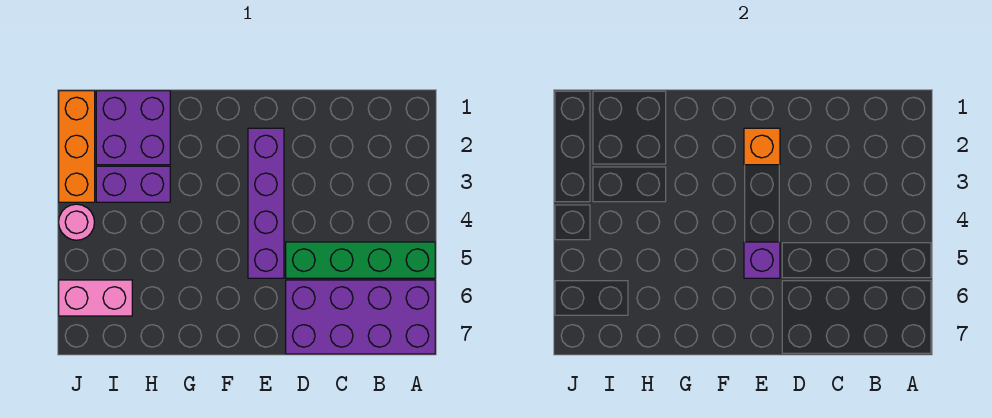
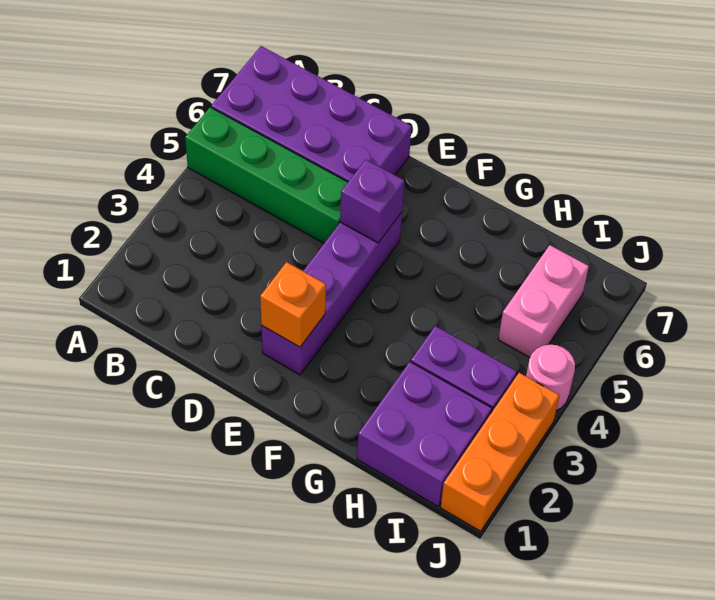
pink brick I6:J6 level 1 -> pink brick I5:I6 level 1

